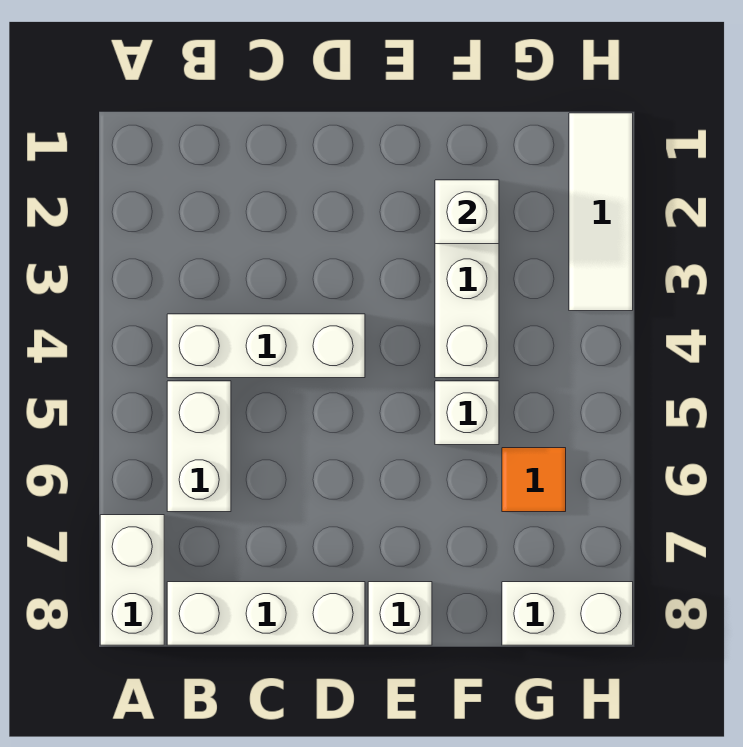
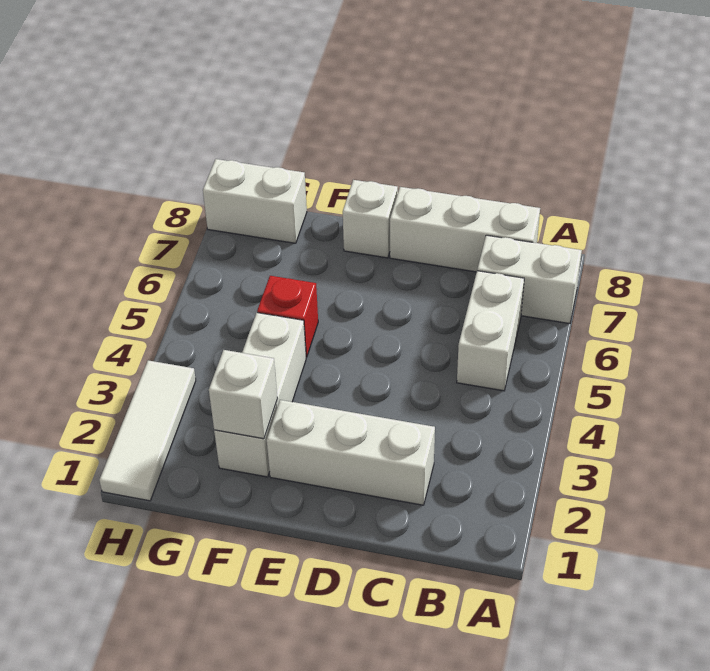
white brick A7:A8 level 1 -> white brick A7:B7 level 1
white brick B4:D4 level 1 -> white brick C2:E2 level 1
white brick F5 level 1 -> red brick F5 level 1
orange tile G6 level 1 -> none

